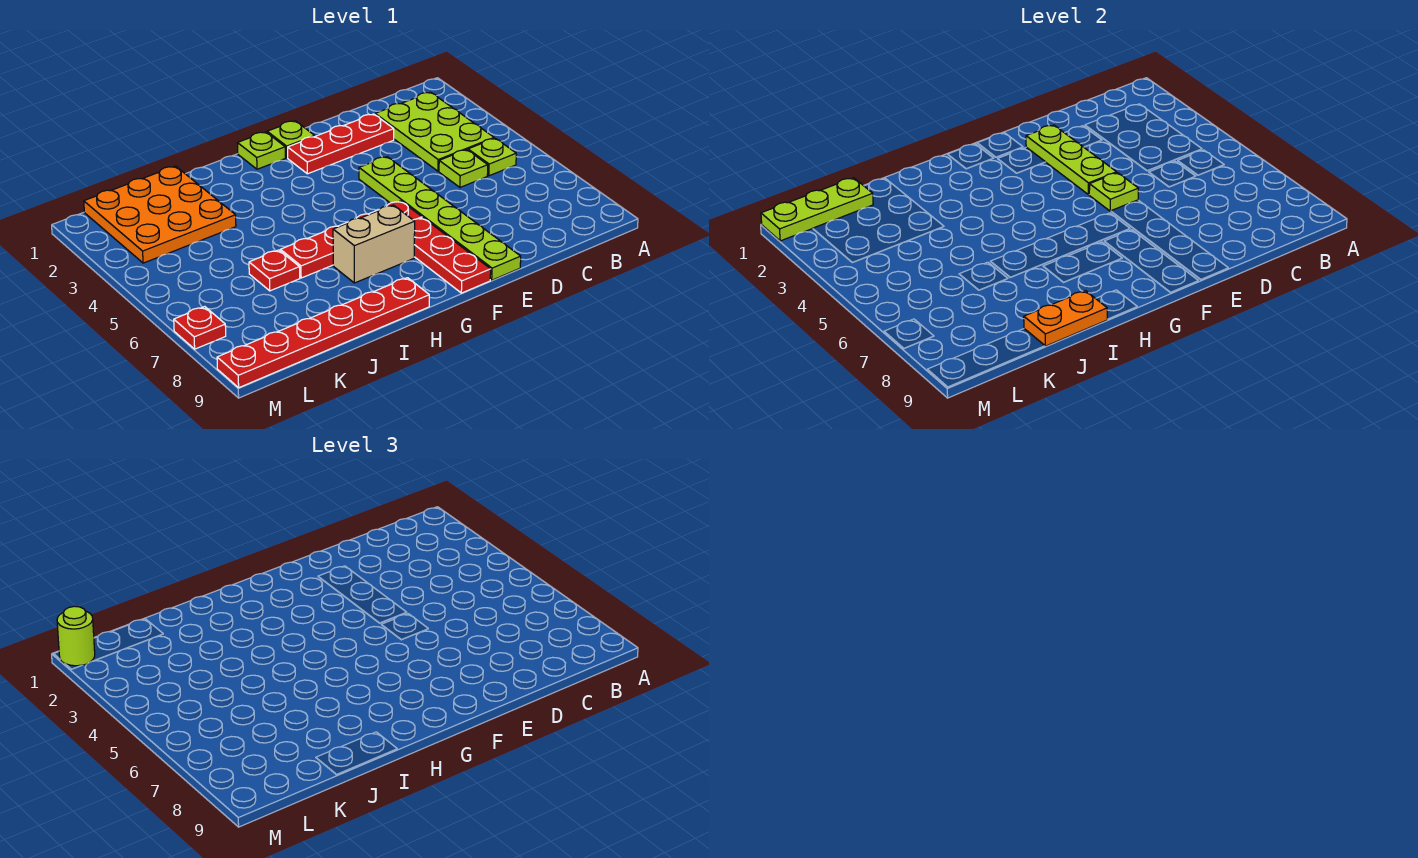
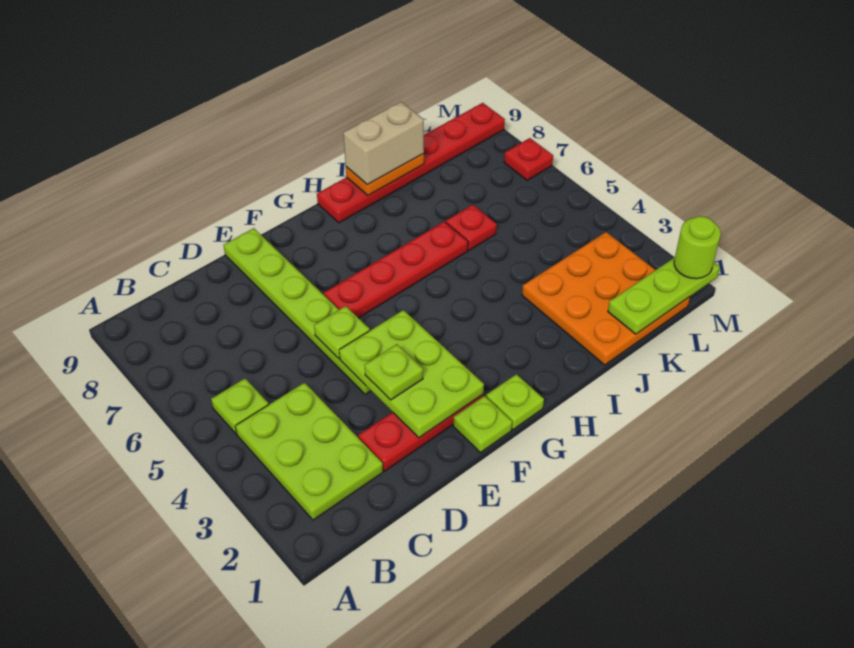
lime plate C5 level 1 -> lime plate E3 level 3
lime plate E2:E4 level 2 -> lime plate E2:F4 level 2
red plate F7:F9 level 1 -> none
tan brick G7:H7 level 1 -> tan brick I9:J9 level 3

